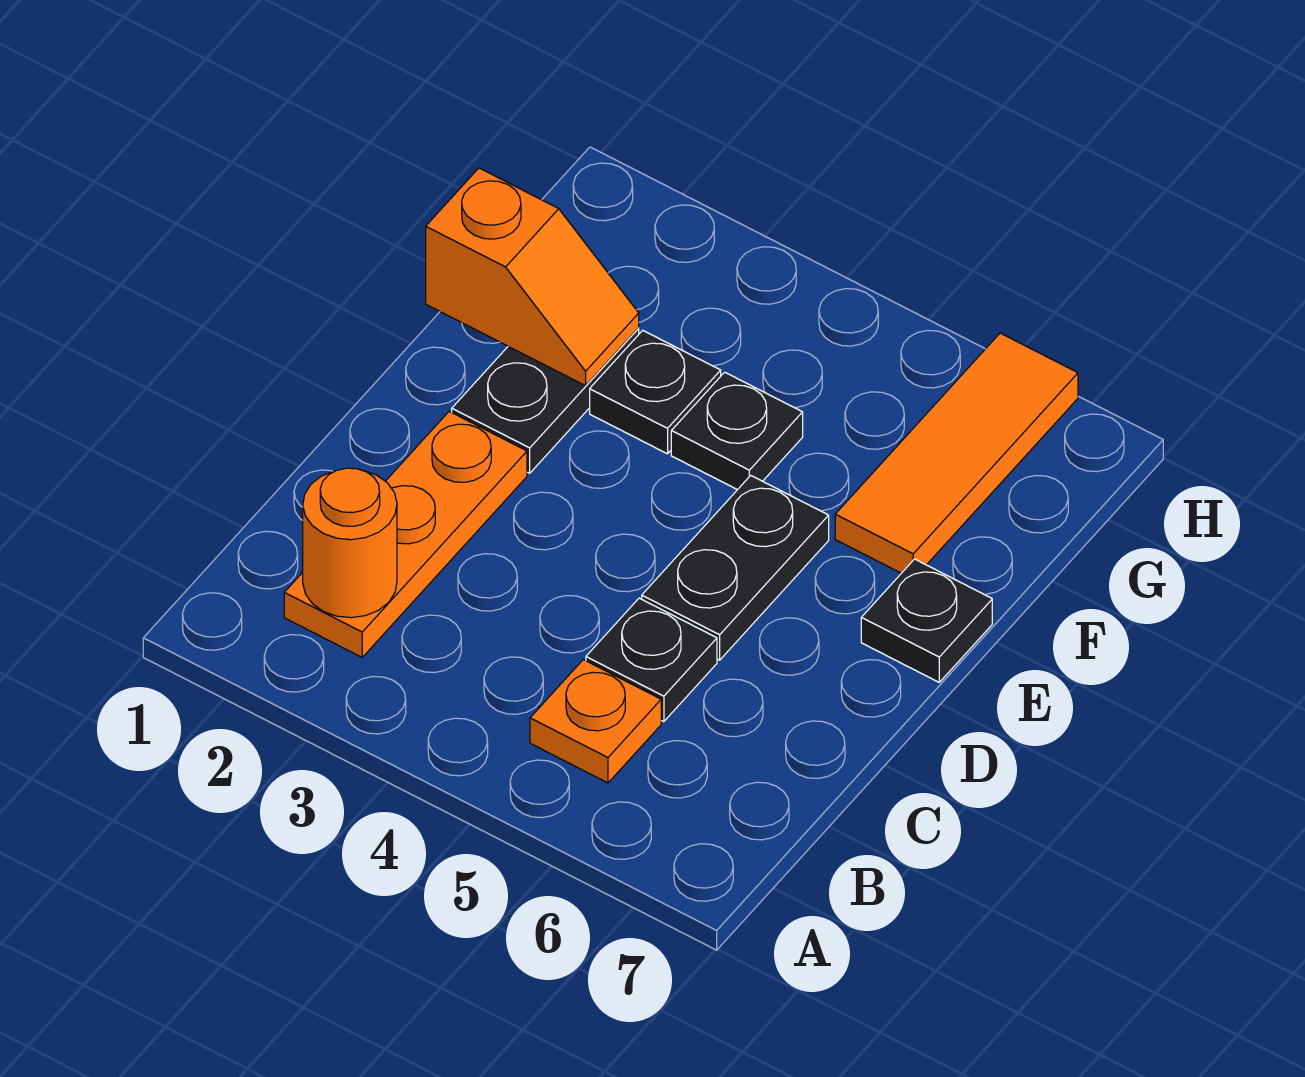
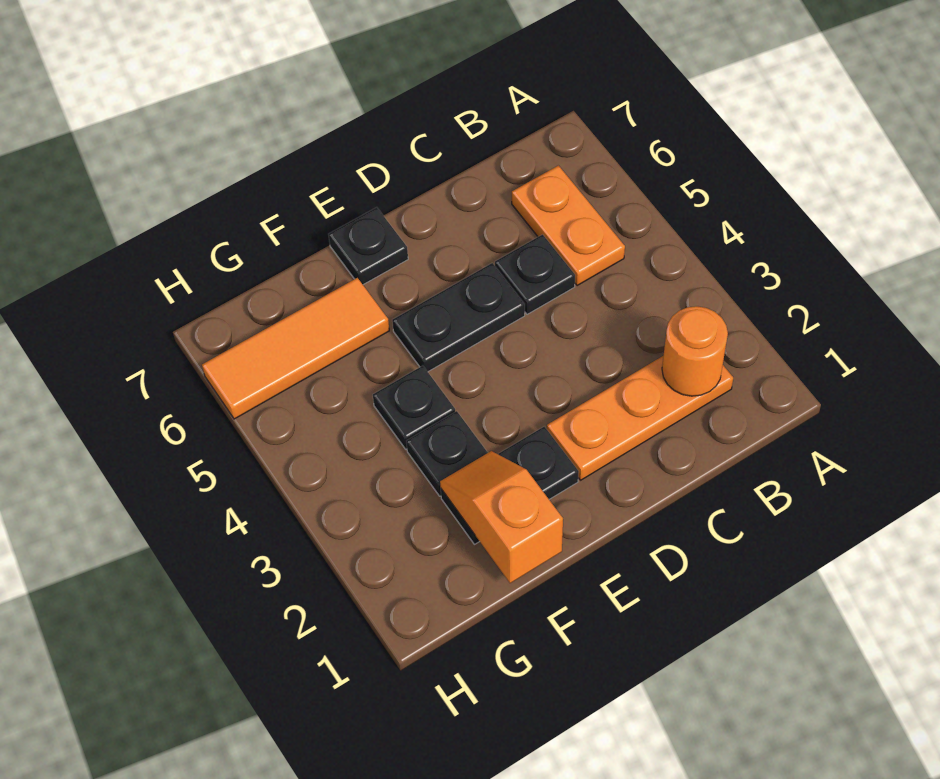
orange plate B5 level 1 -> orange plate B5:B6 level 1

